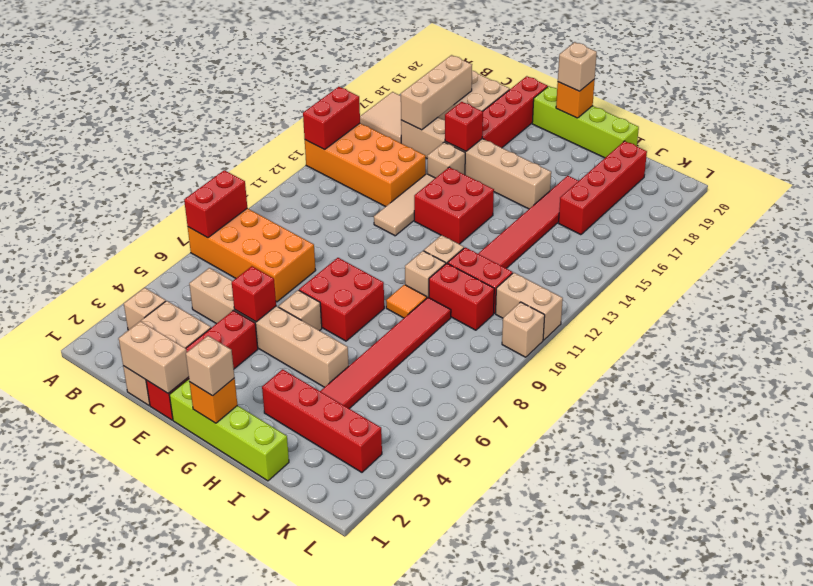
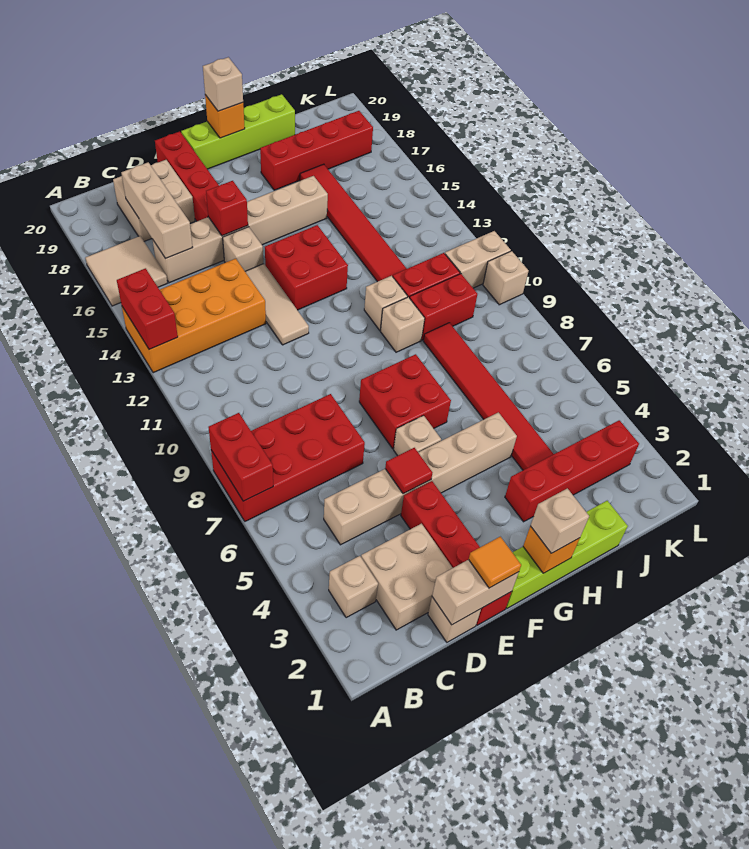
orange brick A7:D8 level 1 -> red brick A7:D8 level 1
red brick E5 level 2 -> red tile E5 level 2
orange tile H9 level 1 -> orange tile E1 level 3
red brick J16:J19 level 1 -> red brick H18:K18 level 1

